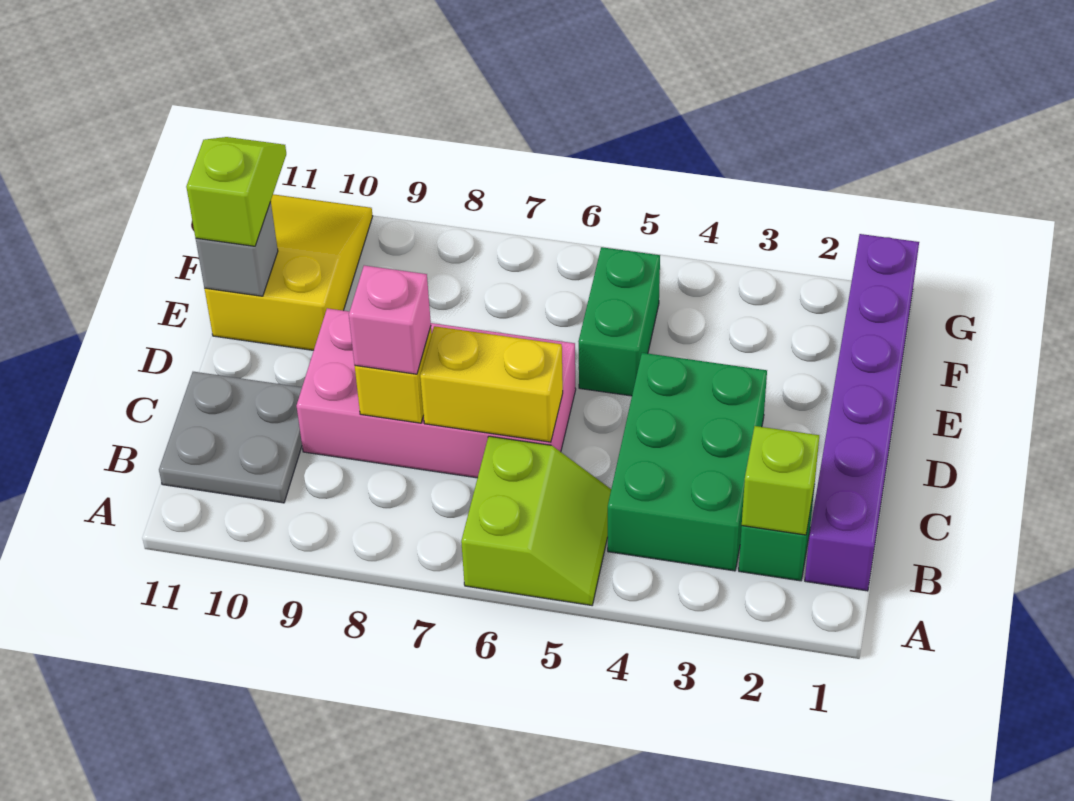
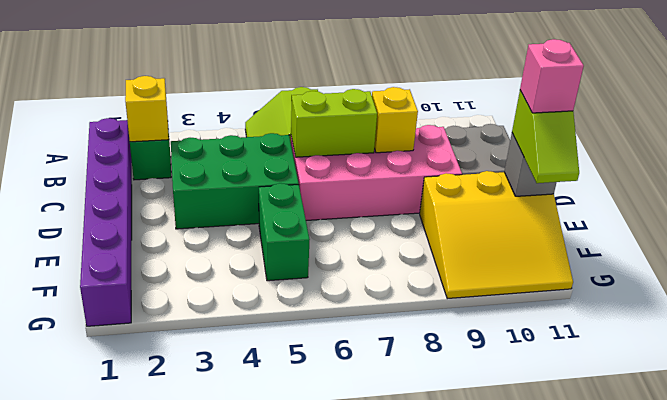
lime brick B2 level 2 -> yellow brick B2 level 2
green brick B3:D4 level 1 -> green brick C3:D5 level 1
yellow brick C6:C7 level 2 -> lime brick C6:C7 level 2
pink brick C8 level 3 -> pink brick E11 level 4
yellow slope E10:G11 level 1 top E -> yellow slope E9:G11 level 1 top E

